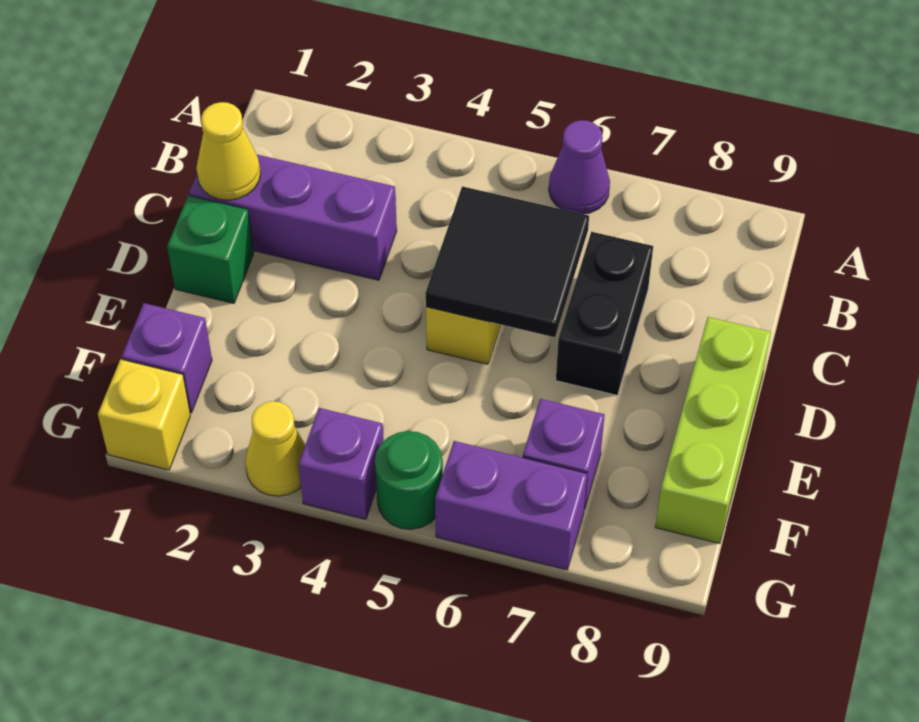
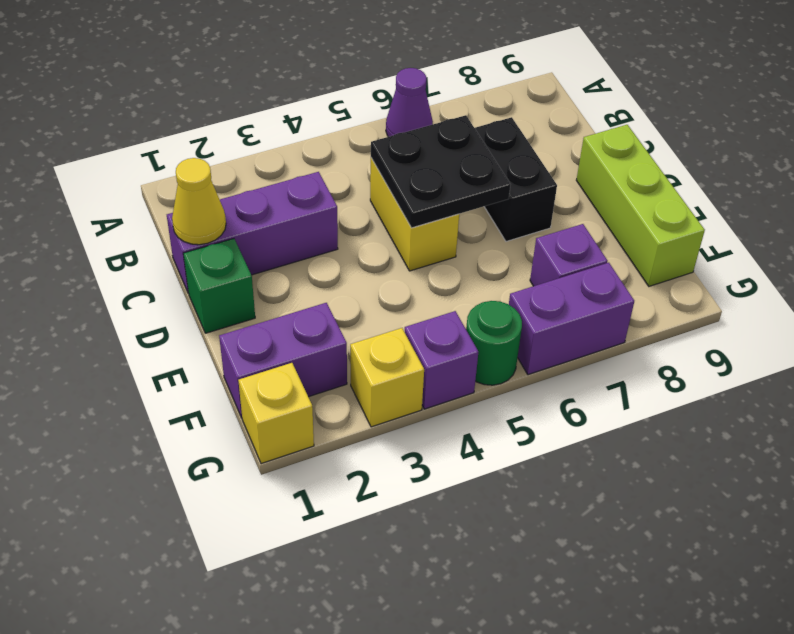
black tile C5:D6 level 2 -> black plate C5:D6 level 2
purple brick F1 level 1 -> purple brick F1:F2 level 1
yellow cone G3 level 1 -> yellow brick G3 level 1

